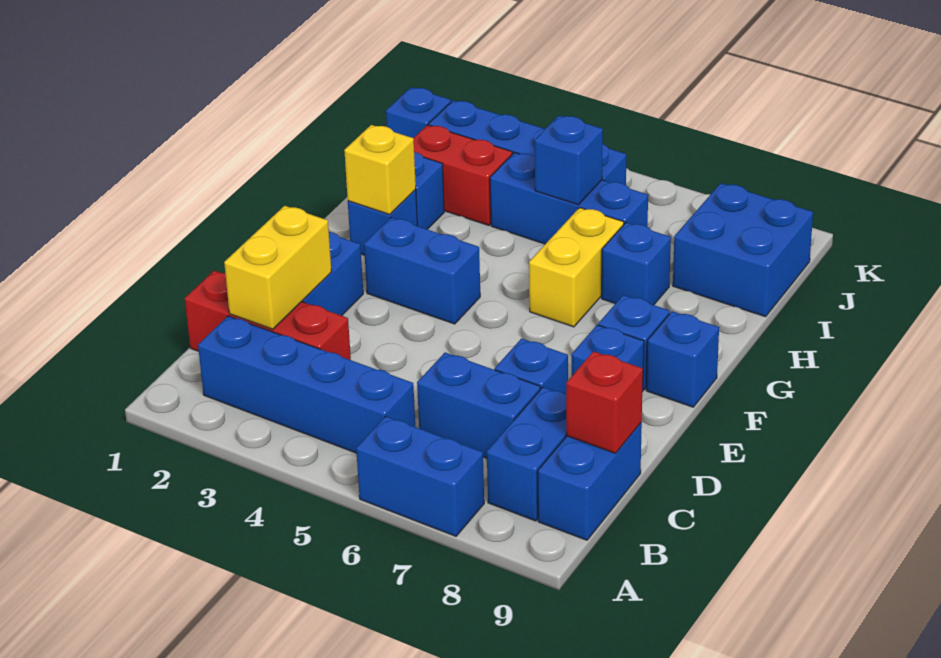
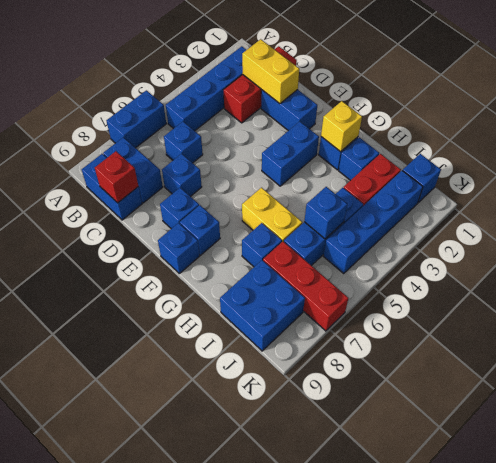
blue brick C6:C7 level 1 -> blue brick C6 level 1
none -> red brick I7:K7 level 1

